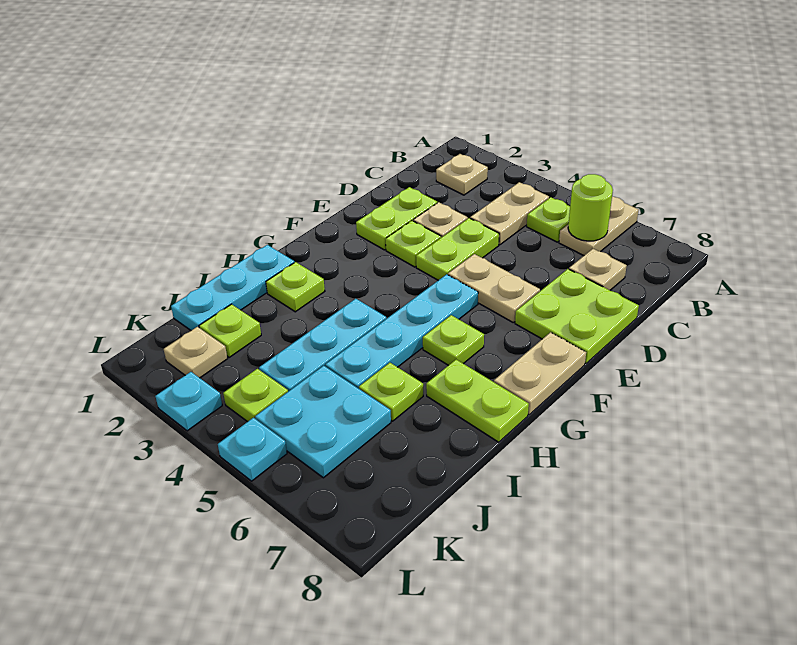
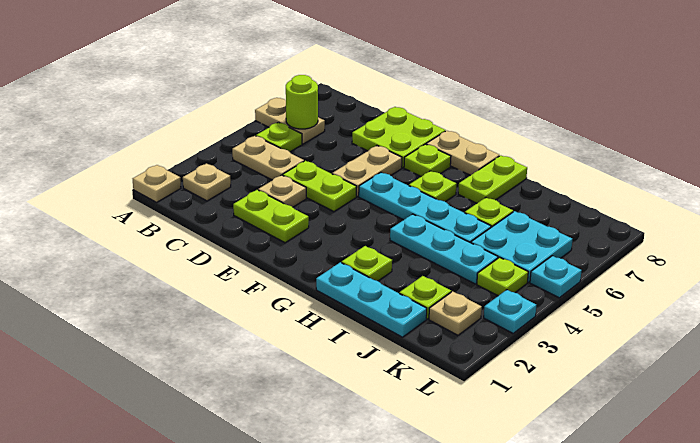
tan plate C7 level 1 -> tan plate A1 level 1
lime plate E3 level 1 -> lime plate F7 level 1

